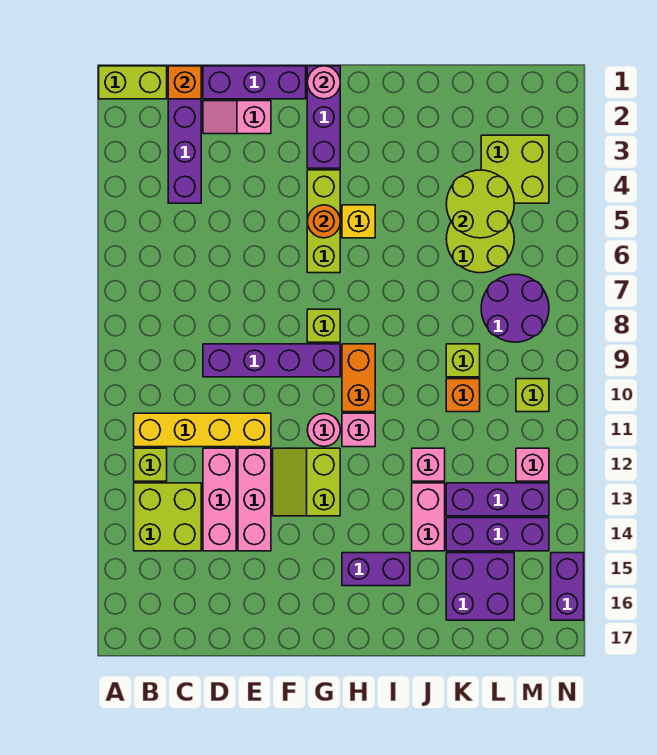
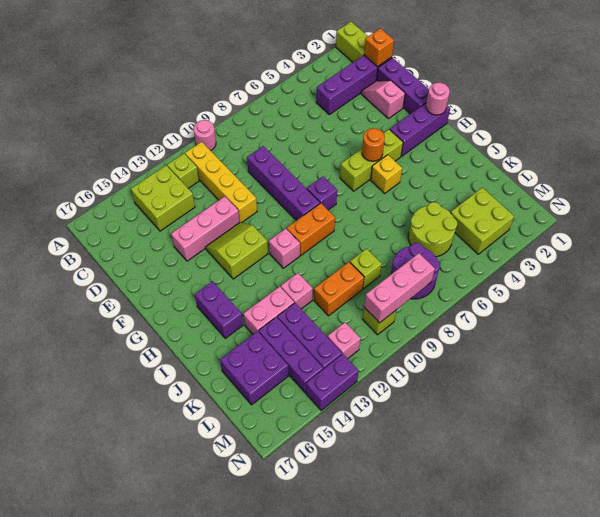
pink brick D12:D14 level 1 -> pink brick M8:M10 level 2
lime brick G8 level 1 -> purple brick G8 level 1
pink round brick G11 level 1 -> pink round brick A10 level 1
lime round brick K4:L5 level 2 -> none
orange brick K10 level 1 -> orange brick K10:K11 level 1
purple brick N15:N16 level 1 -> purple brick N13:N14 level 1

